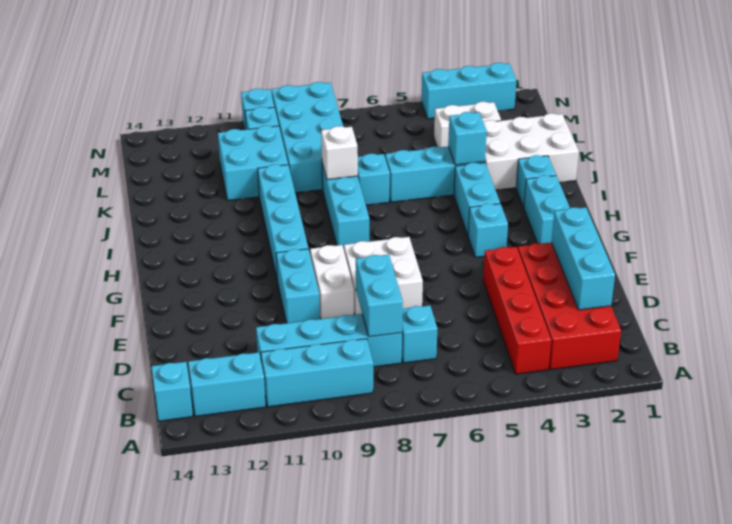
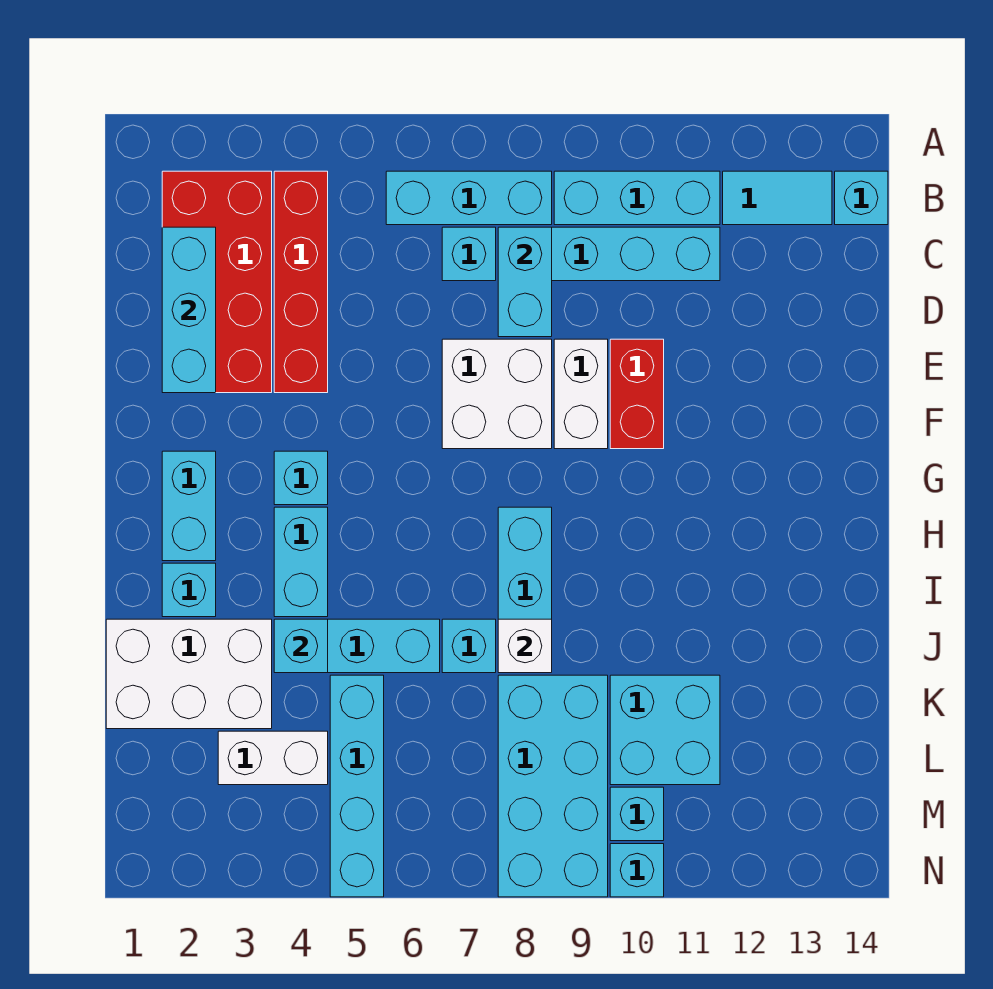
cyan brick B12:B13 level 1 -> cyan tile B12:B13 level 1
cyan brick E10:F10 level 1 -> red brick E10:F10 level 1
cyan brick G10:J10 level 1 -> cyan brick K5:N5 level 1
cyan brick N2:N4 level 1 -> cyan brick B6:B8 level 1

